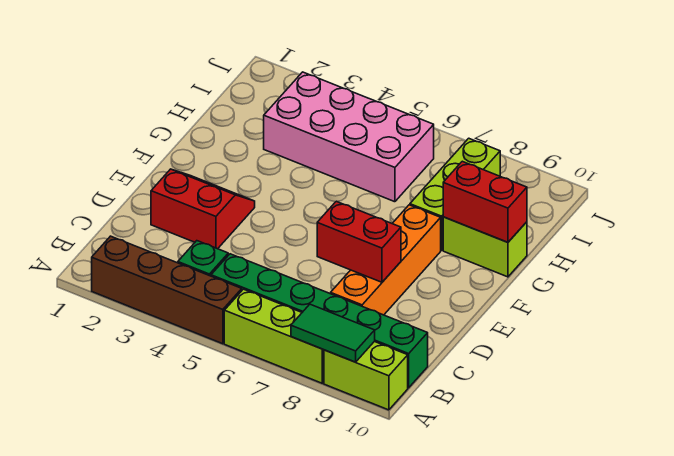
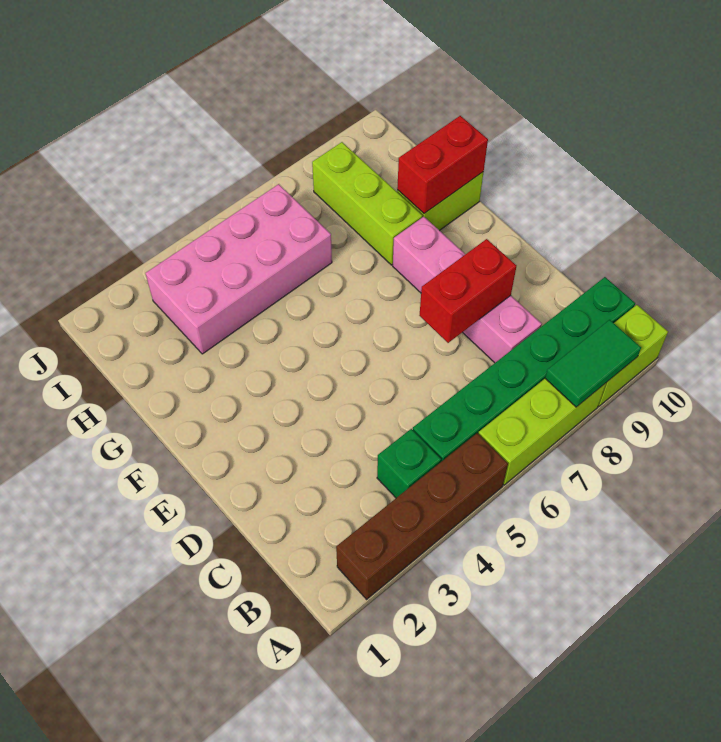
orange brick C8:F8 level 1 -> pink brick C8:F8 level 1
red slope D2:E3 level 1 top D -> none

